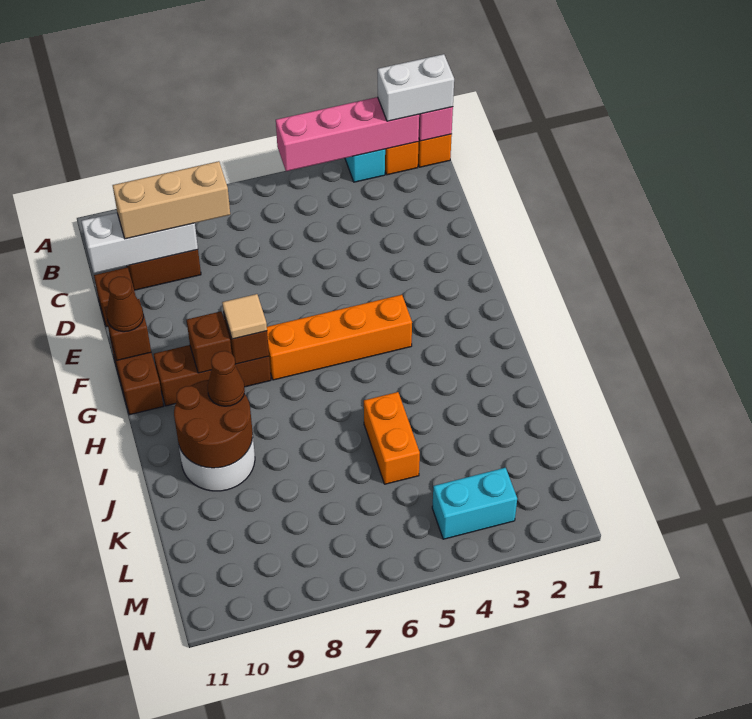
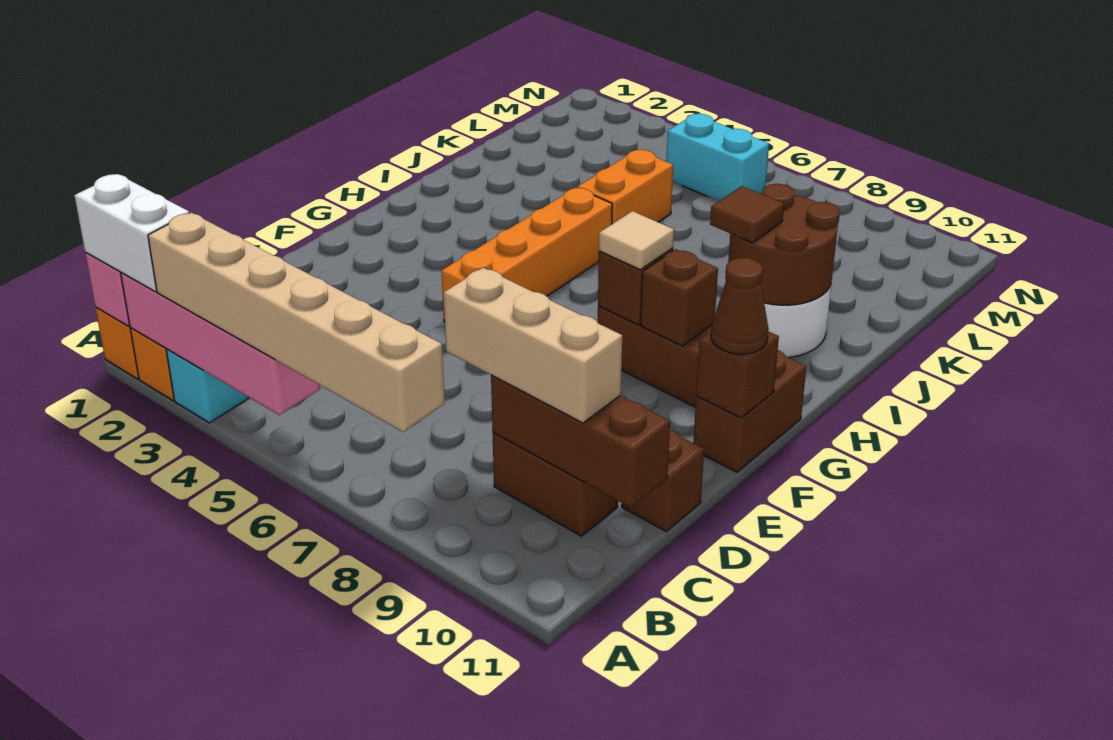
none -> tan brick A3:A8 level 3
white brick C9:C11 level 2 -> brown brick C9:C11 level 2
orange brick G4:G7 level 1 -> orange brick F5:I5 level 1
brown cone I9 level 3 -> brown tile I9 level 3
cyan brick M3:M4 level 1 -> cyan brick M5:M6 level 1

